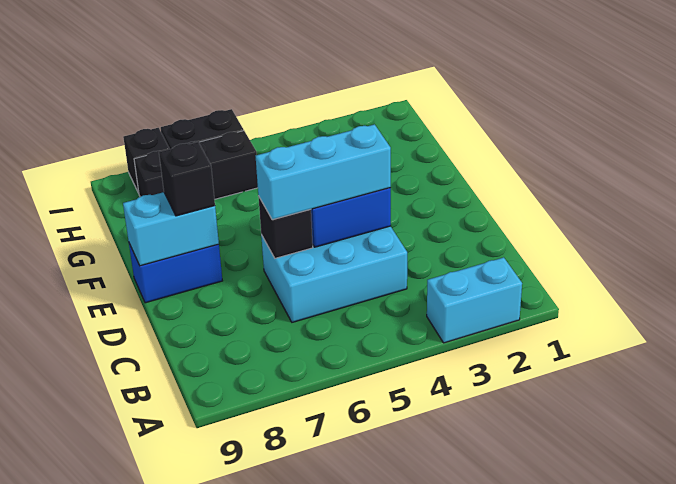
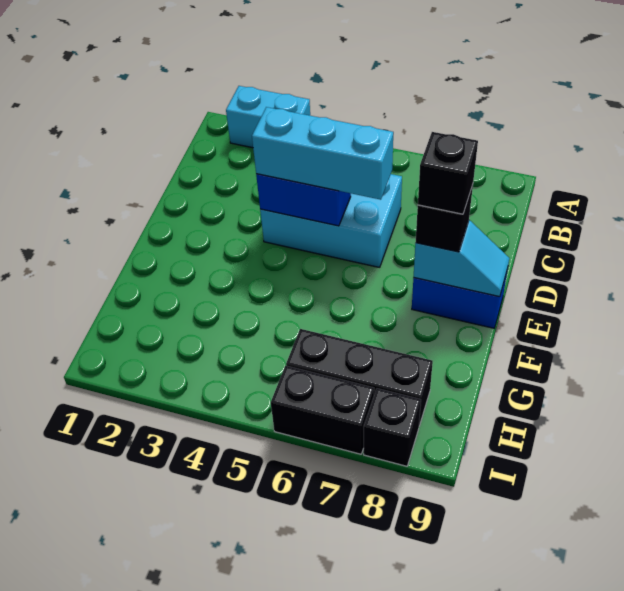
black brick D6 level 2 -> black brick E8 level 4
cyan brick E8:E9 level 2 -> cyan slope E8:E9 level 2 top 8

